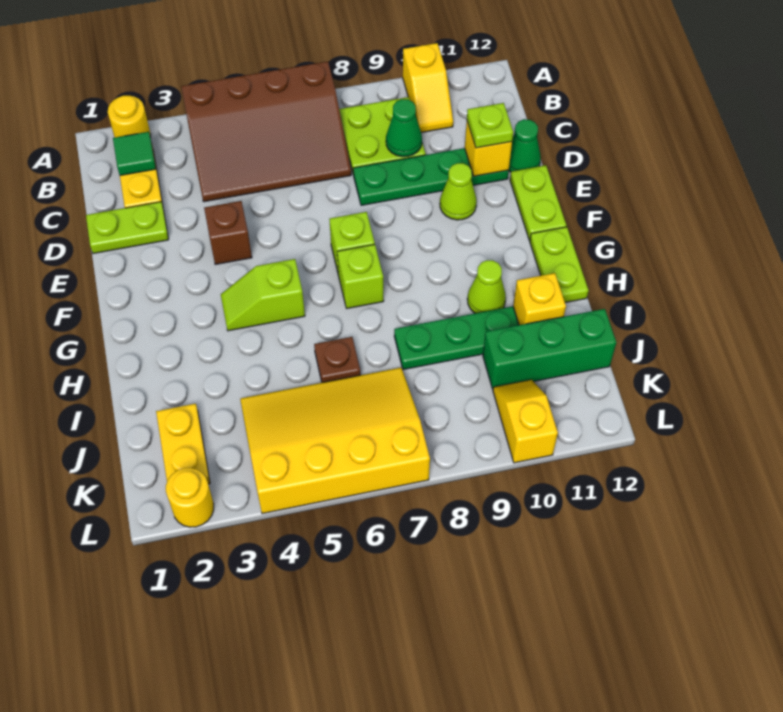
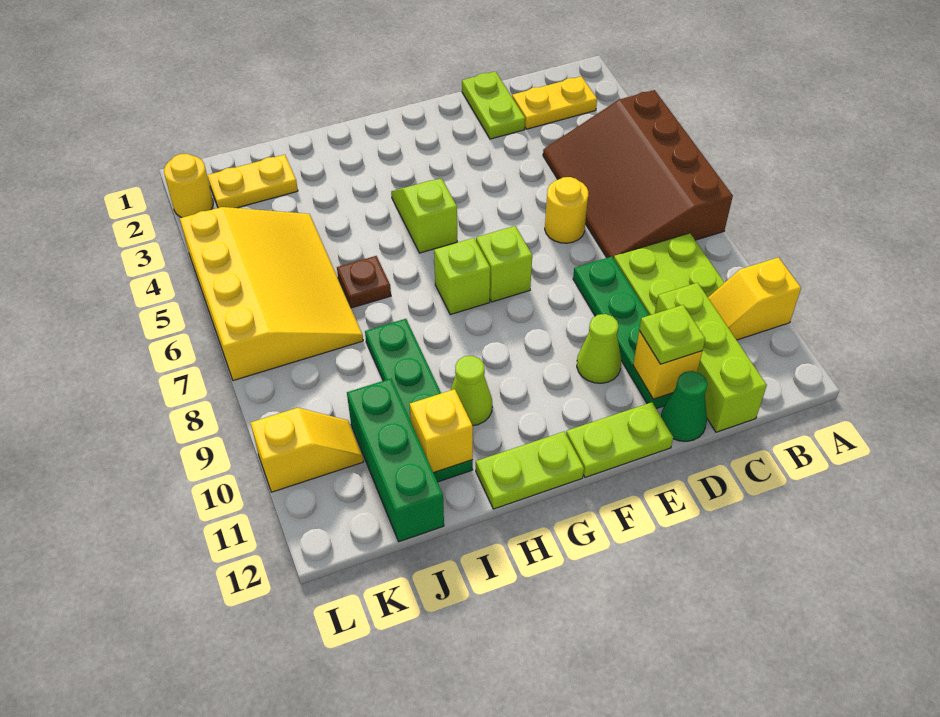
yellow round brick A2 level 1 -> yellow round brick D6 level 1
green tile B2 level 2 -> none
green cone C9 level 2 -> none
none -> lime brick C10:C12 level 1
brown brick E4 level 1 -> none

